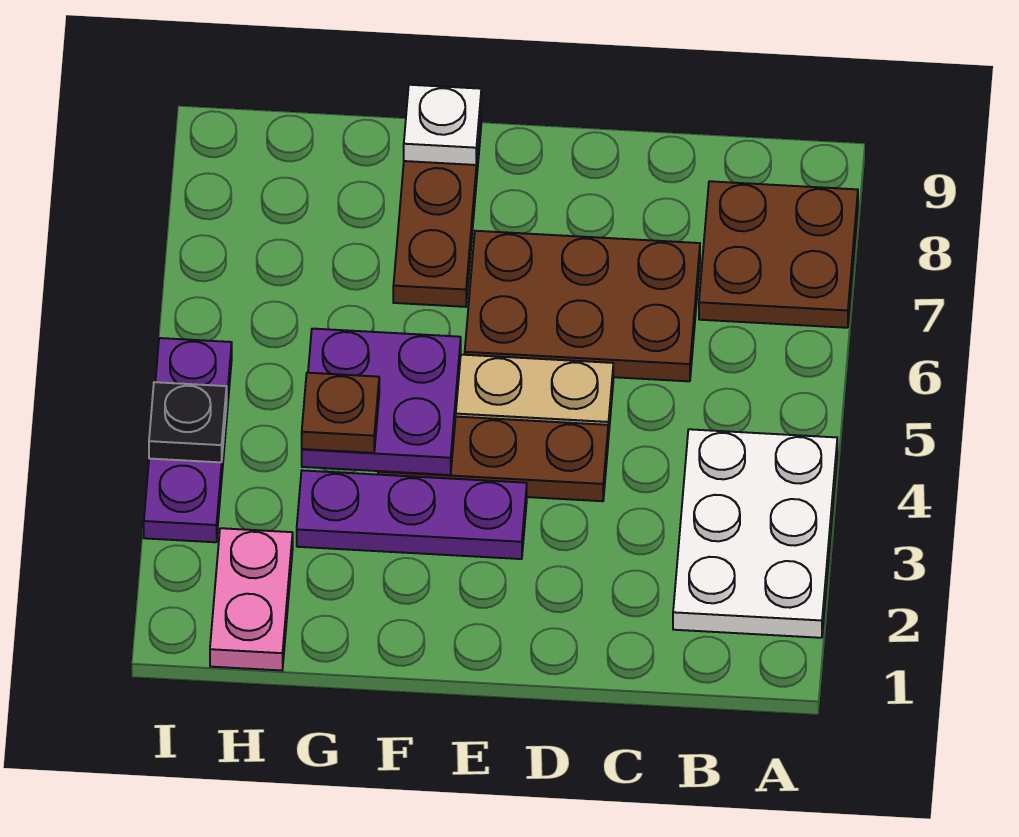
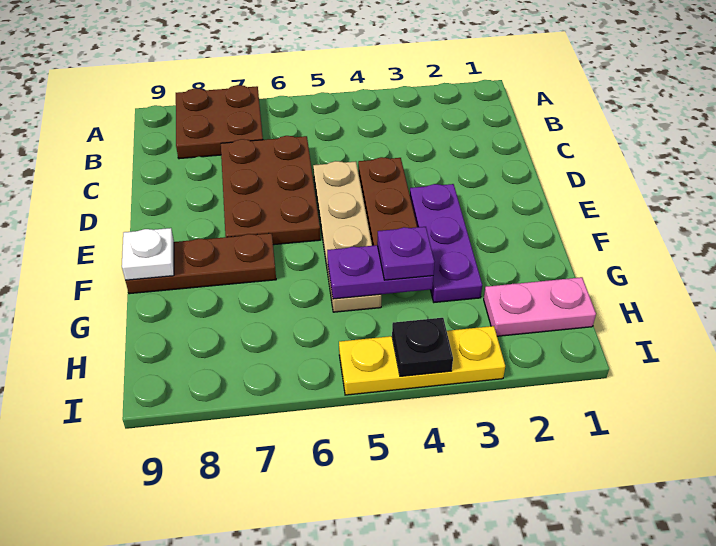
white plate A2:B4 level 1 -> none
purple plate F4:G5 level 2 -> purple plate G4:G5 level 2
brown plate G4 level 3 -> purple plate G4 level 3
purple plate I3:I5 level 1 -> yellow plate I3:I5 level 1

